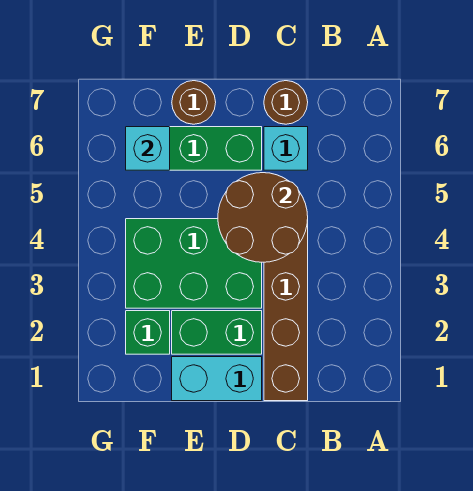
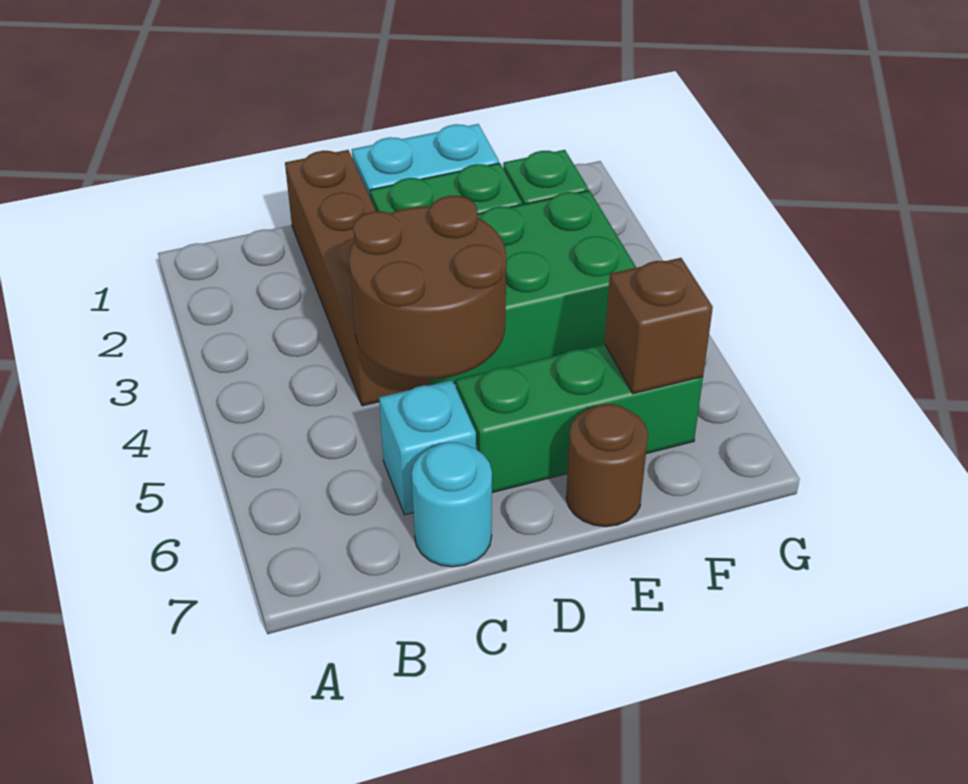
brown round brick C7 level 1 -> cyan round brick C7 level 1
cyan brick F6 level 2 -> brown brick F6 level 2

